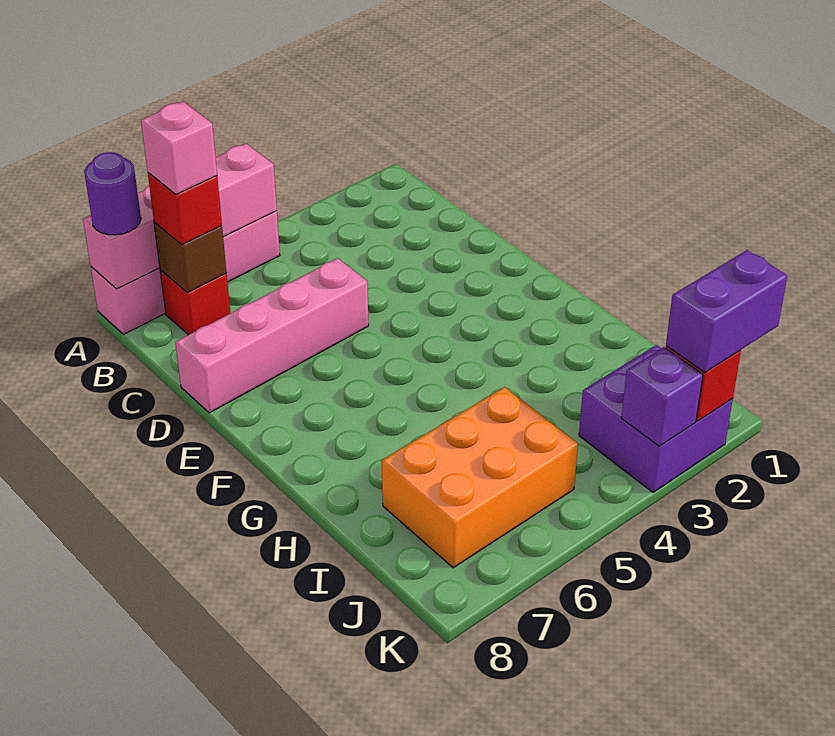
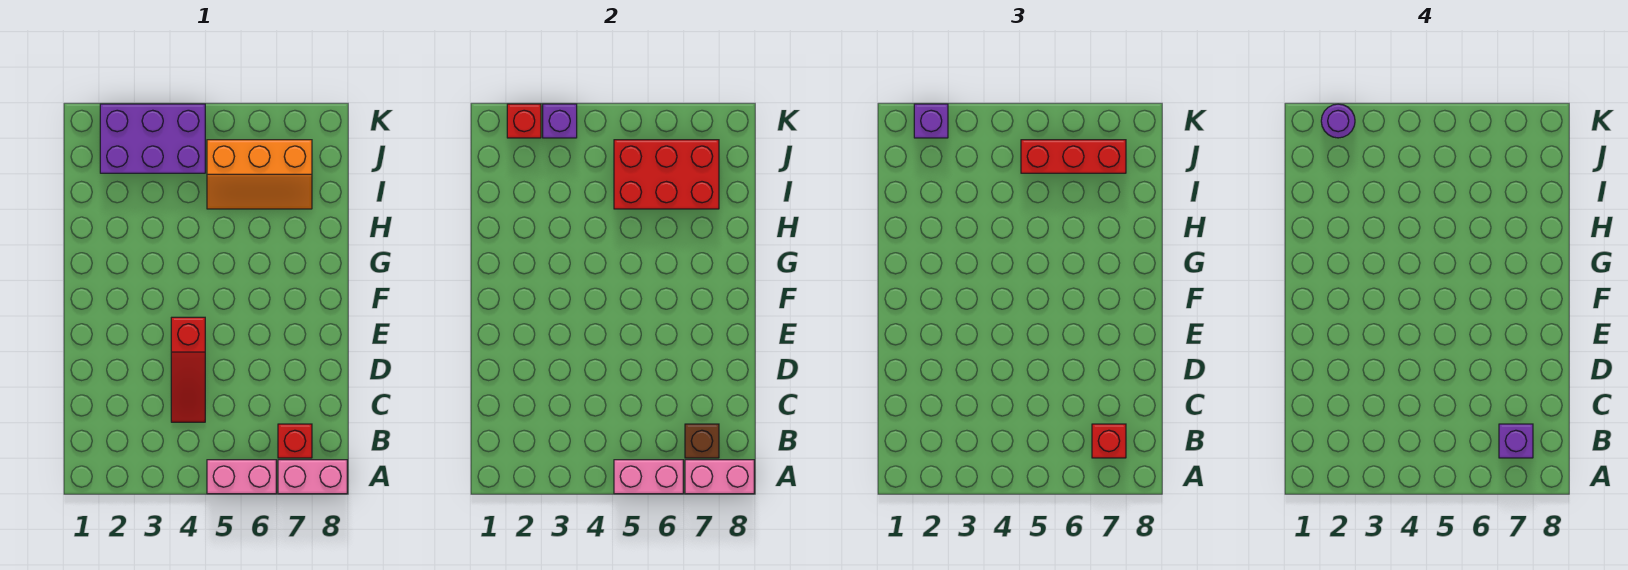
purple round brick A8 level 3 -> purple round brick K2 level 4
pink brick B7 level 4 -> purple brick B7 level 4
none -> red slope C4:E4 level 1 top E
pink brick D5:D8 level 1 -> none
orange brick I5:J7 level 1 -> orange slope I5:J7 level 1 top J
none -> red brick I5:J7 level 2
purple brick J2:K3 level 1 -> purple brick J2:K4 level 1
none -> red brick J5:J7 level 3
purple brick K1:K2 level 3 -> purple brick K2 level 3

